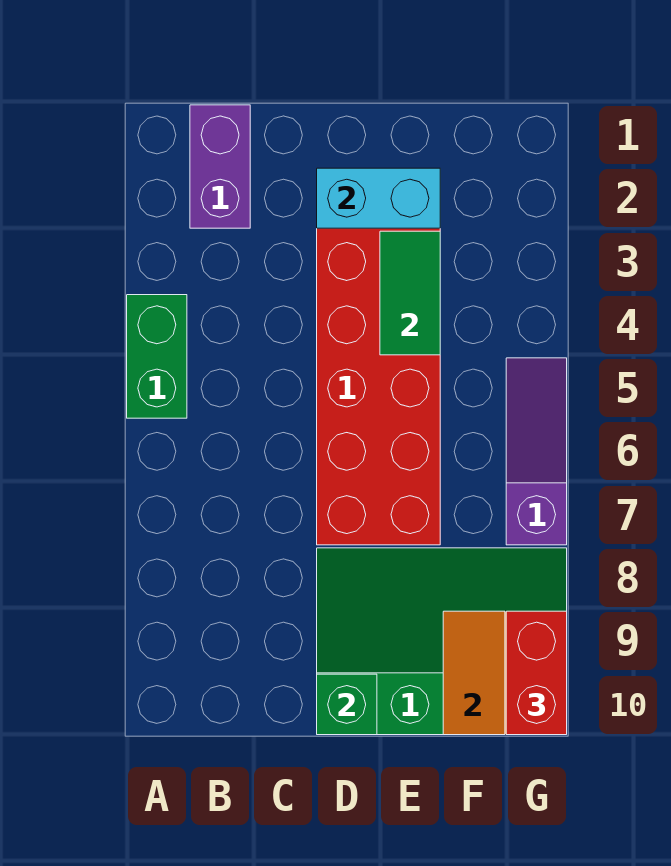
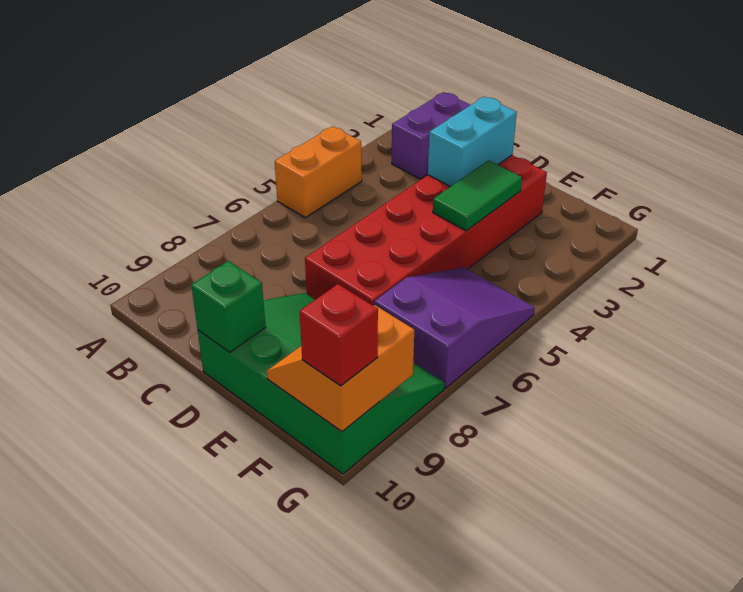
green brick A4:A5 level 1 -> orange brick A4:A5 level 1
cyan brick D2:E2 level 2 -> cyan brick D2:D3 level 2
purple slope G5:G7 level 1 top 7 -> purple slope F5:G7 level 1 top 7
red brick G9:G10 level 3 -> red brick G10 level 3

